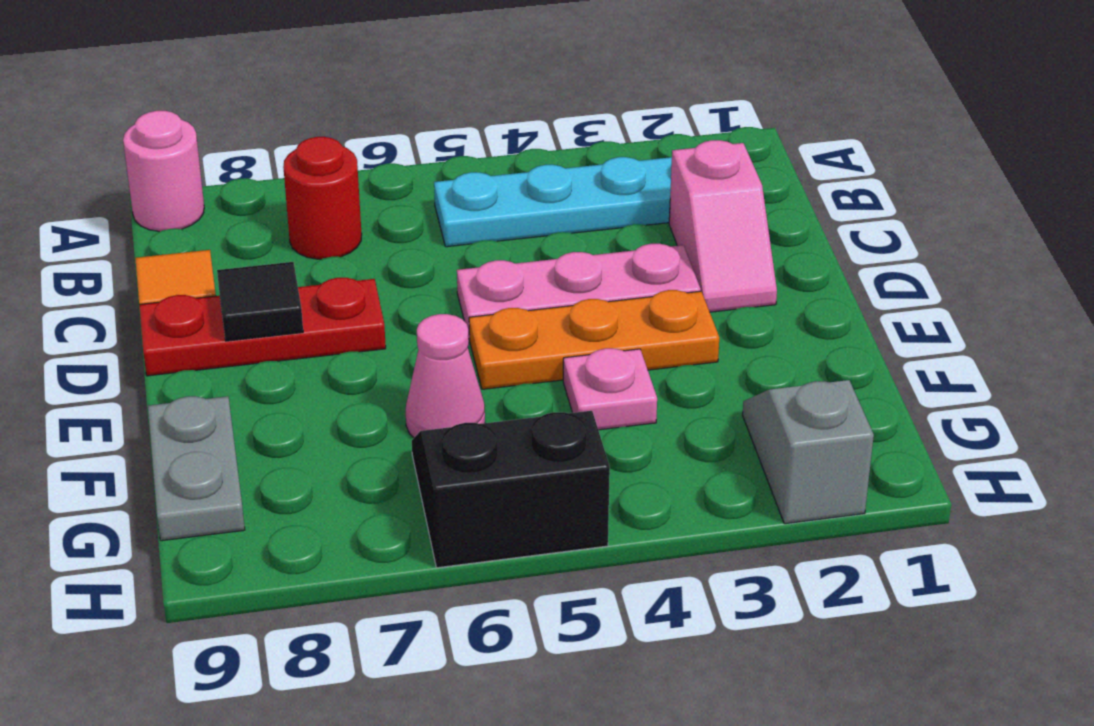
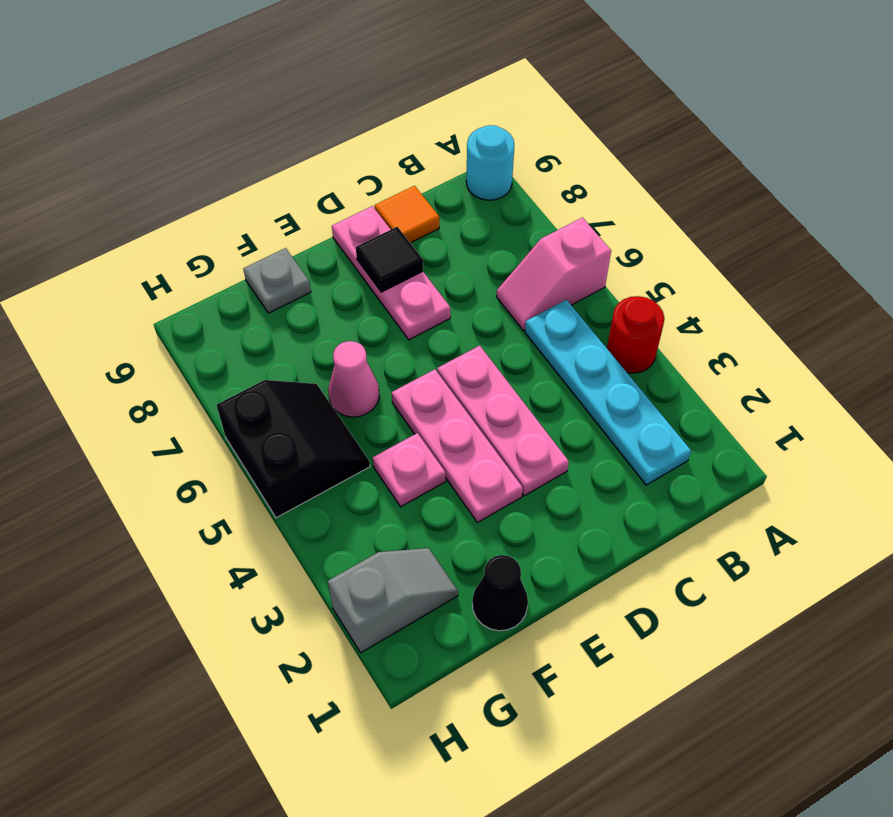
pink round brick A9 level 1 -> cyan round brick A9 level 1
red round brick B7 level 1 -> red round brick A4 level 1
pink slope C2:D2 level 1 top C -> pink slope A6:B6 level 1 top A
red plate D7:D9 level 1 -> pink plate D7:D9 level 1
orange plate E3:E5 level 1 -> pink plate E3:E5 level 1
none -> black cone F1 level 1
grey plate F9:G9 level 1 -> grey plate F9 level 1

